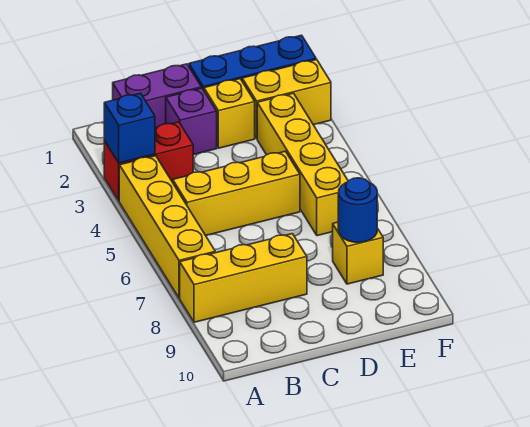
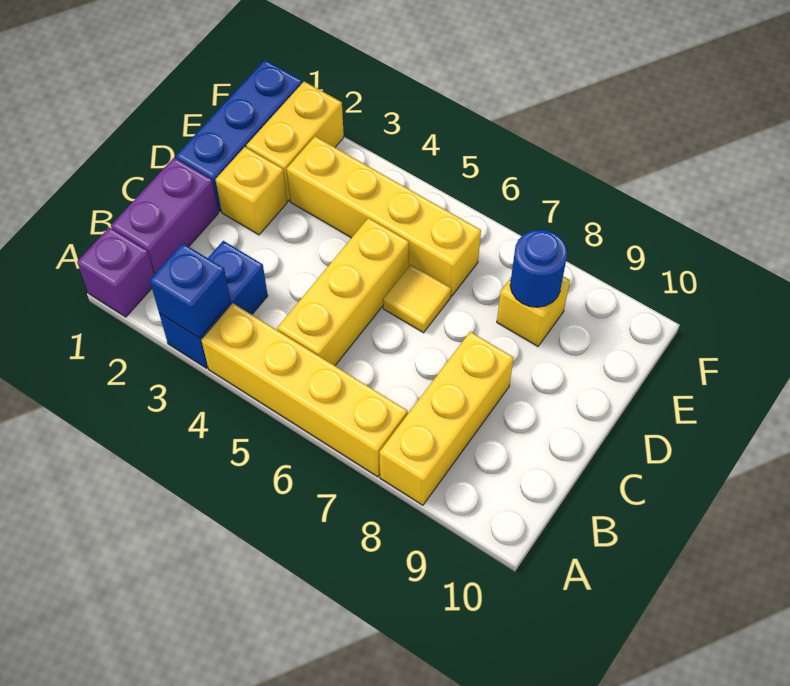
red brick A3:B3 level 1 -> blue brick A3:B3 level 1
purple brick C2 level 1 -> purple brick A1 level 1
none -> yellow tile D6 level 1

